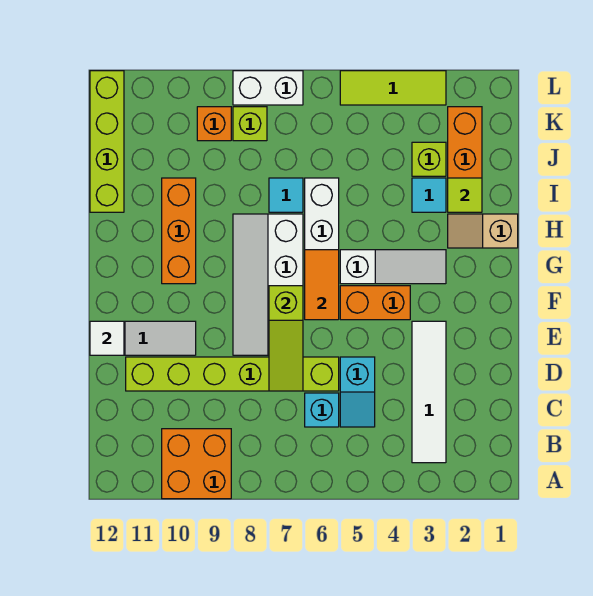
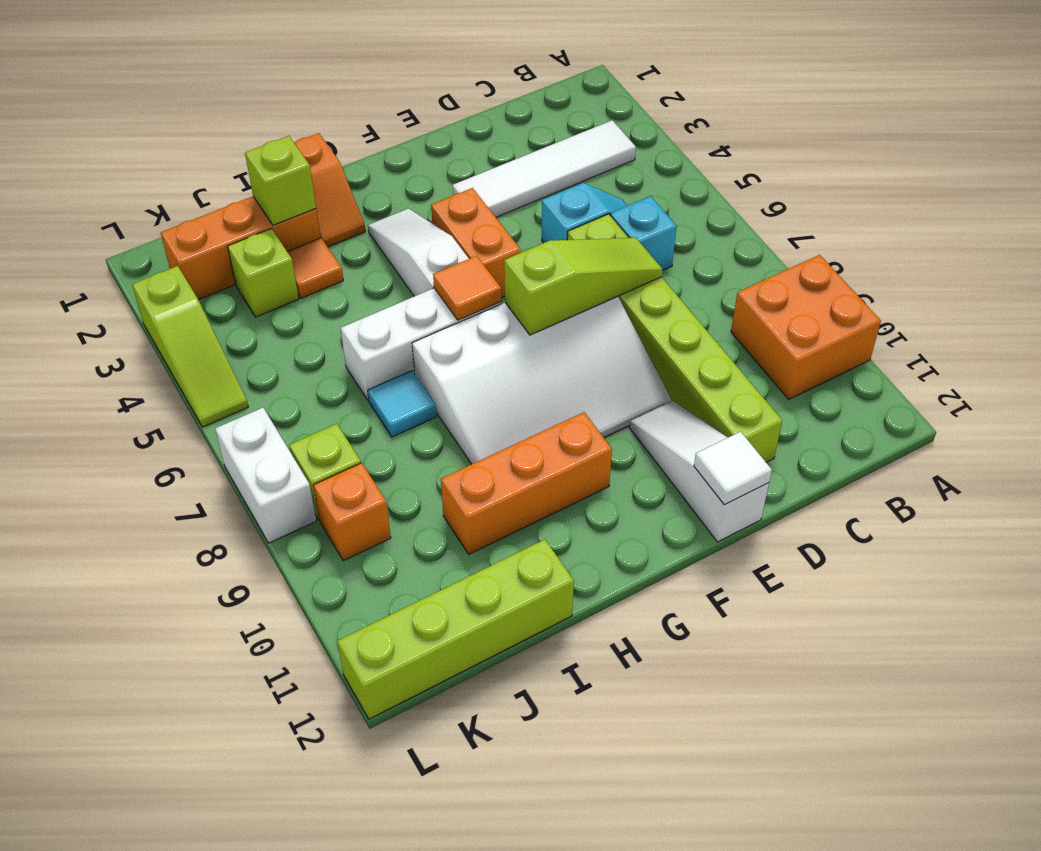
white slope E7:H8 level 1 top 7 -> white slope E7:H9 level 1 top 7
orange tile F6:G6 level 2 -> orange tile G6 level 2
tan slope H1:H2 level 1 top 1 -> orange slope H1:H2 level 1 top 1
lime tile I2 level 2 -> lime brick I2 level 2
cyan tile I3 level 1 -> orange tile I3 level 1
lime tile L3:L5 level 1 -> lime slope L3:L5 level 1 top 3

